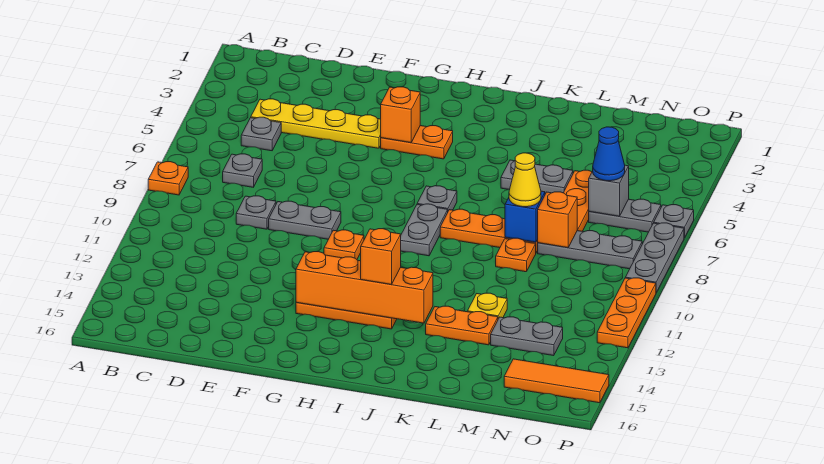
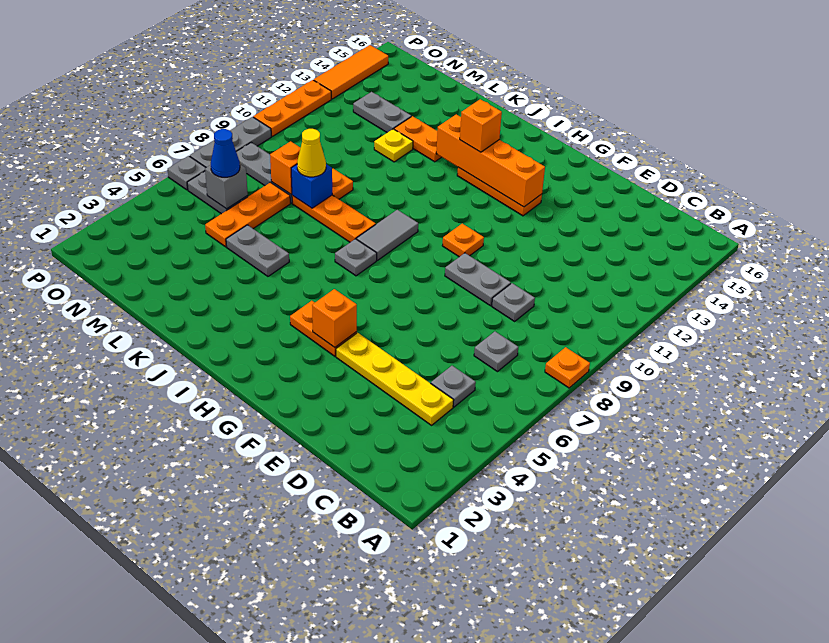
grey plate I8:I9 level 1 -> grey tile I8:I9 level 1
orange tile N15:P15 level 1 -> orange tile P13:P15 level 1

